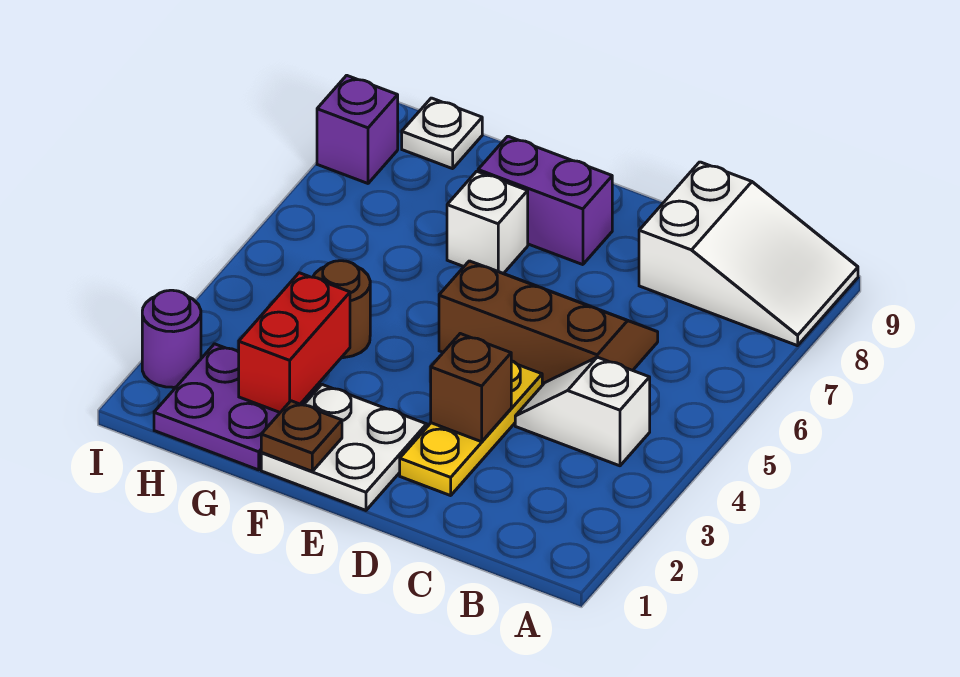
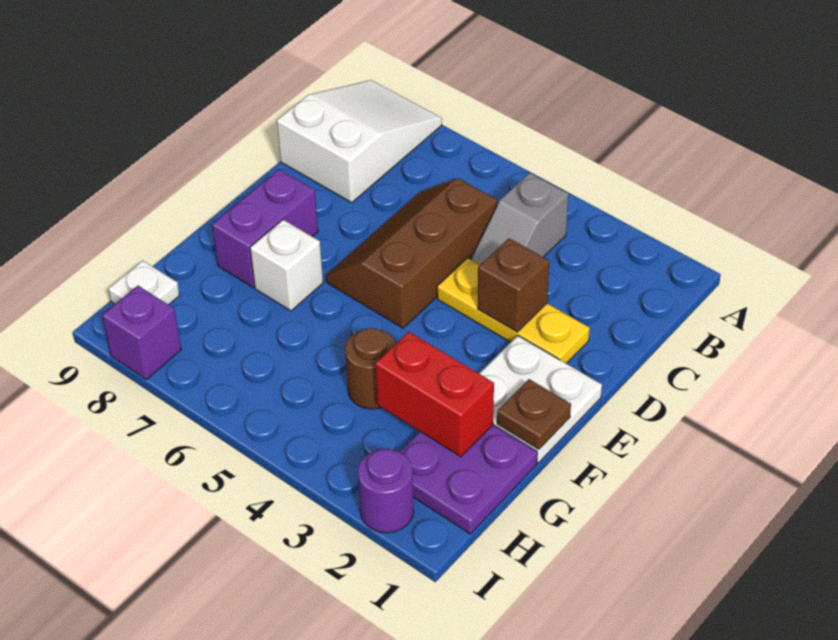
white slope B4:C4 level 1 top B -> grey slope B4:C4 level 1 top B

